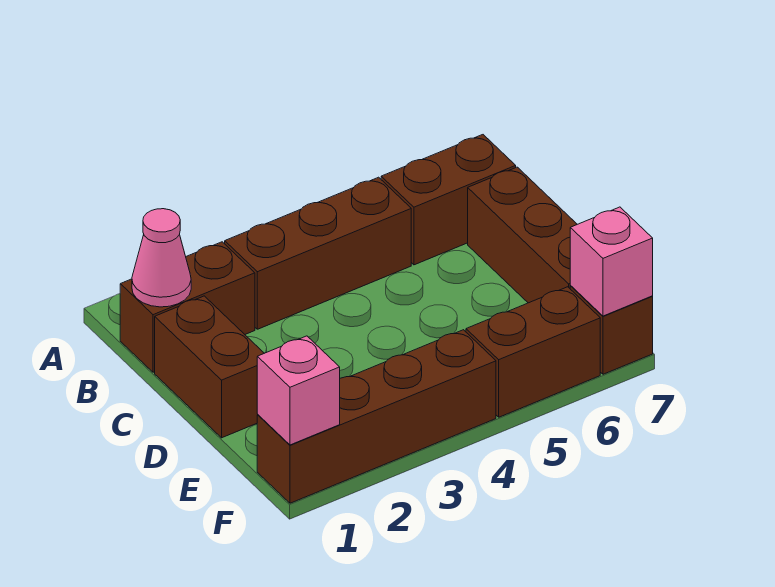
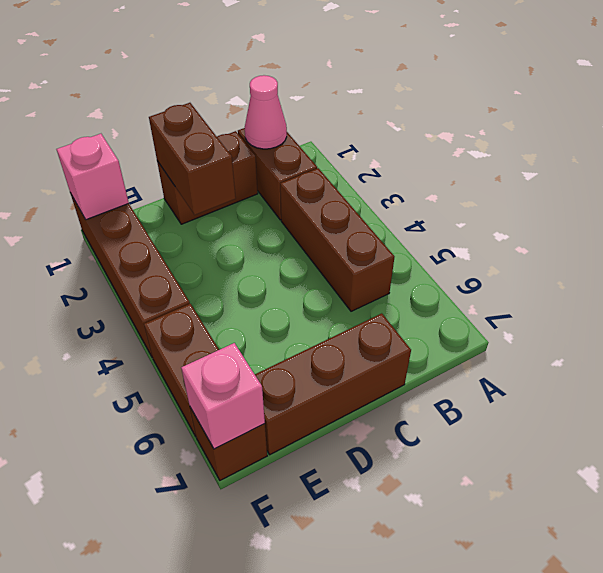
brown brick B6:B7 level 1 -> brown brick D1:D2 level 2

